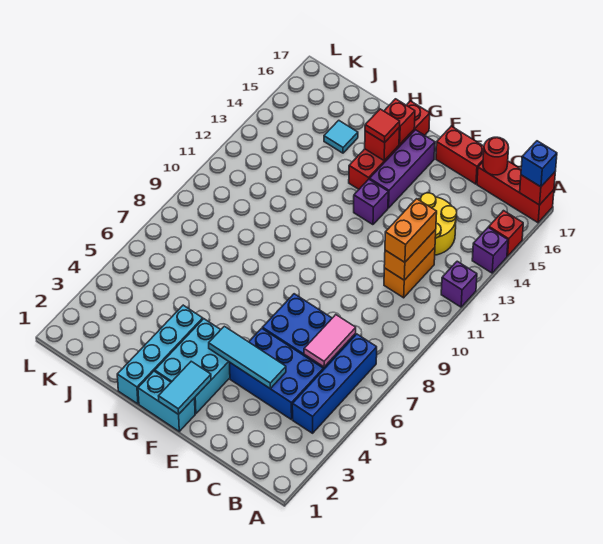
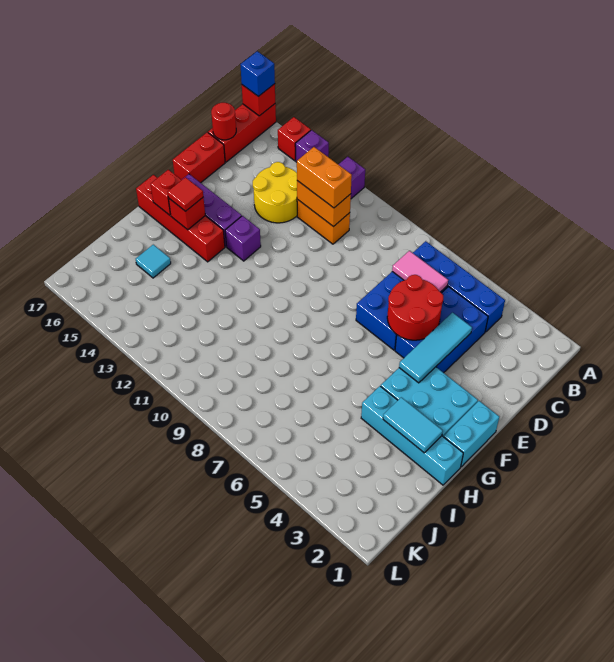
none -> red round brick D5:E6 level 2
cyan tile F1:F2 level 2 -> cyan tile H2:H3 level 2

